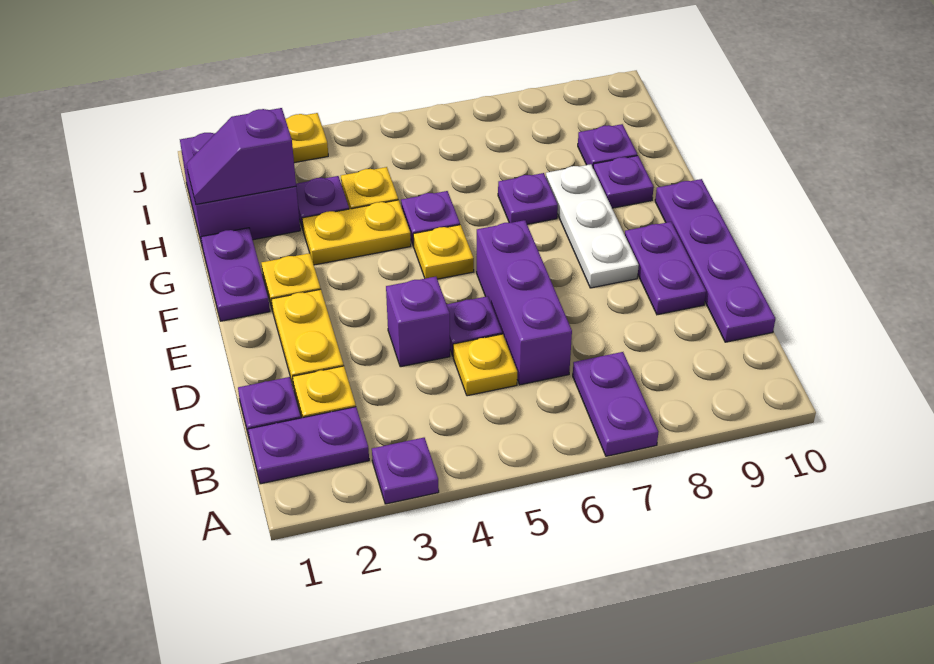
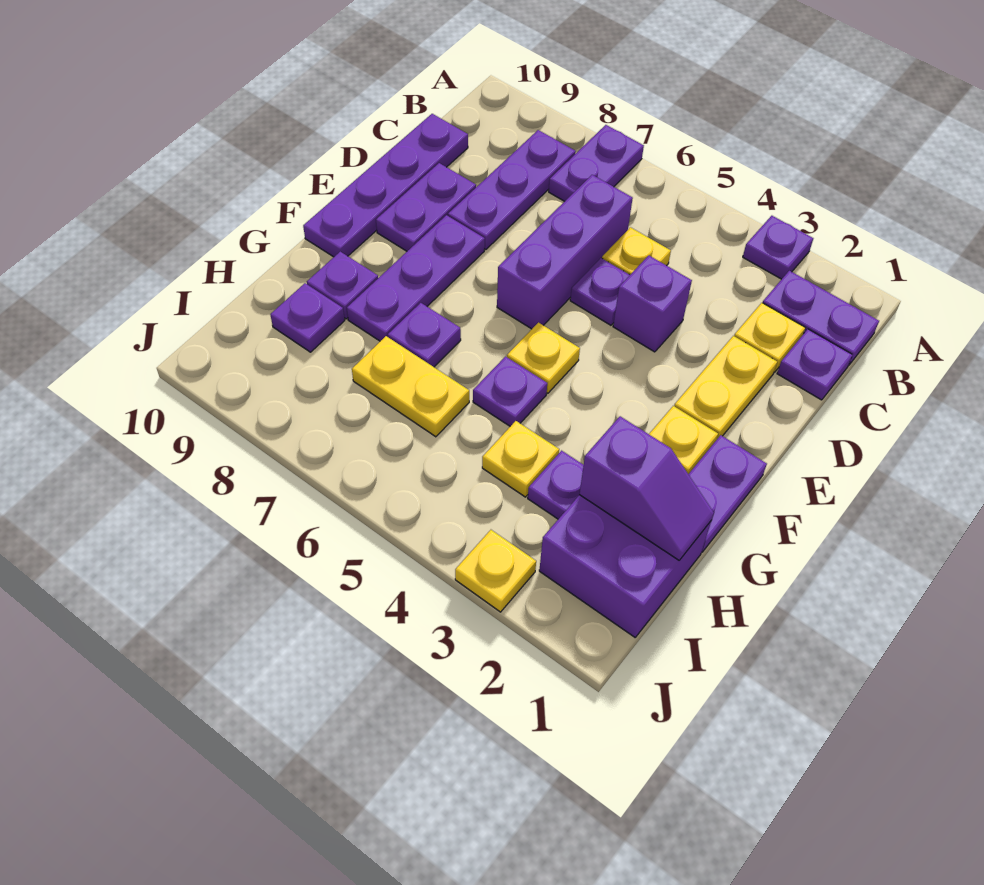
none -> purple plate B8:D8 level 1
white plate E8:G8 level 1 -> purple plate E8:G8 level 1
yellow plate G3:G4 level 1 -> yellow plate H6:H7 level 1

